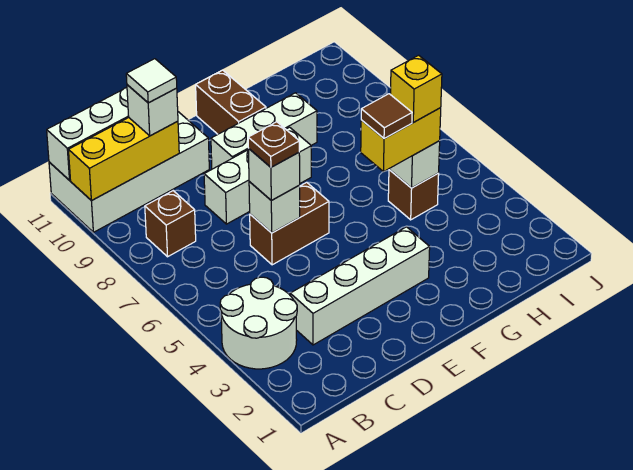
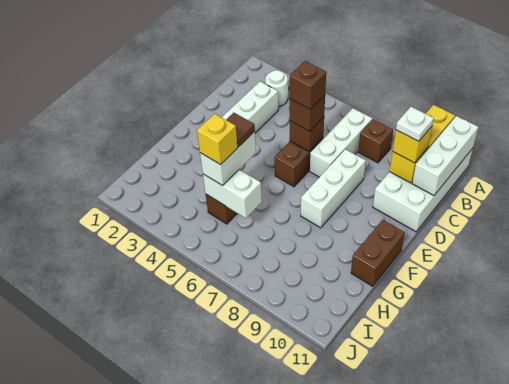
white round brick A3:B4 level 1 -> white round brick B3 level 1
white brick C10 level 3 -> yellow brick C10 level 3
white tile C10 level 4 -> white plate C10 level 4
white brick D6 level 2 -> brown brick D6 level 2
white brick D6 level 3 -> brown brick D6 level 3
brown plate D6 level 4 -> brown brick D6 level 4
white brick E9:G9 level 1 -> white brick B7:D7 level 1
brown brick F10:F11 level 1 -> brown brick F11:G11 level 1
yellow brick G5:H5 level 3 -> white brick G5:H5 level 3

